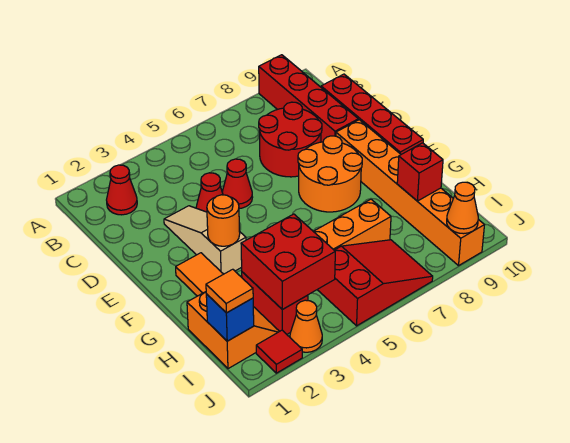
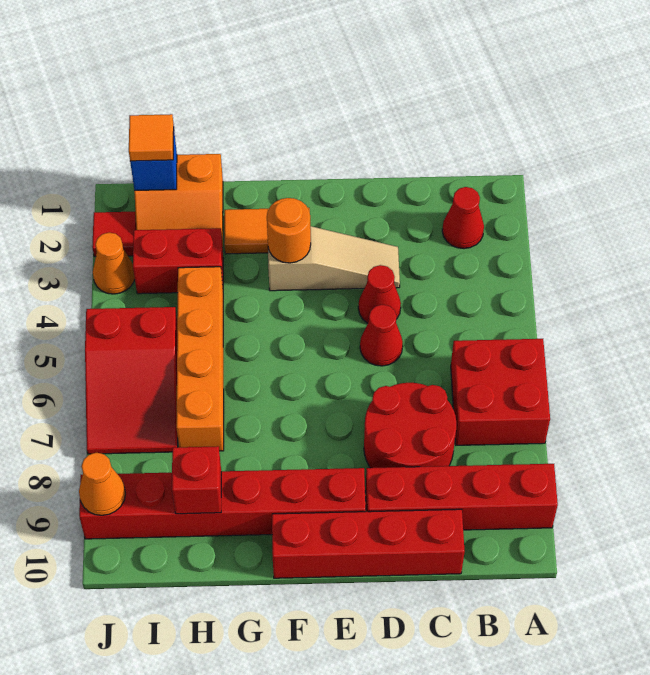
orange round brick E7:F8 level 1 -> none
orange brick E9:J9 level 1 -> red brick E9:J9 level 1
red brick H3:I4 level 2 -> red brick A6:B7 level 1

